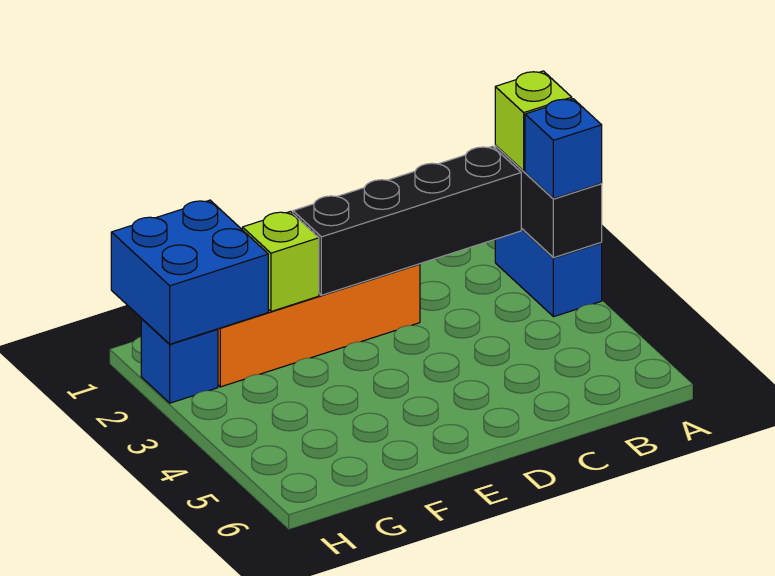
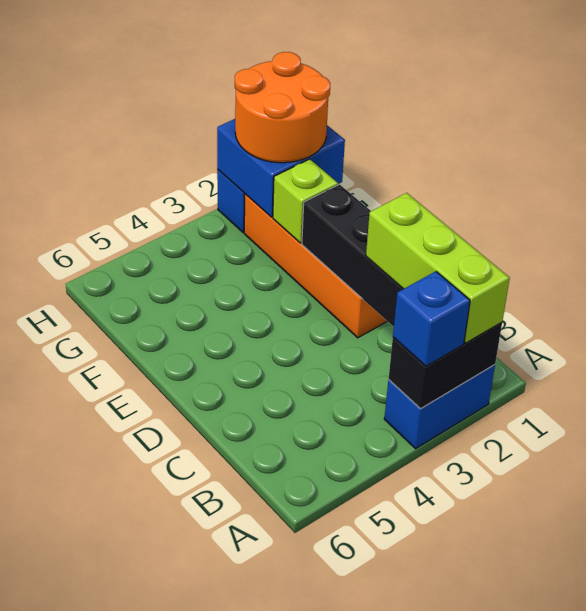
lime brick A2 level 3 -> lime brick A2:C2 level 3
none -> orange round brick G1:H2 level 3

